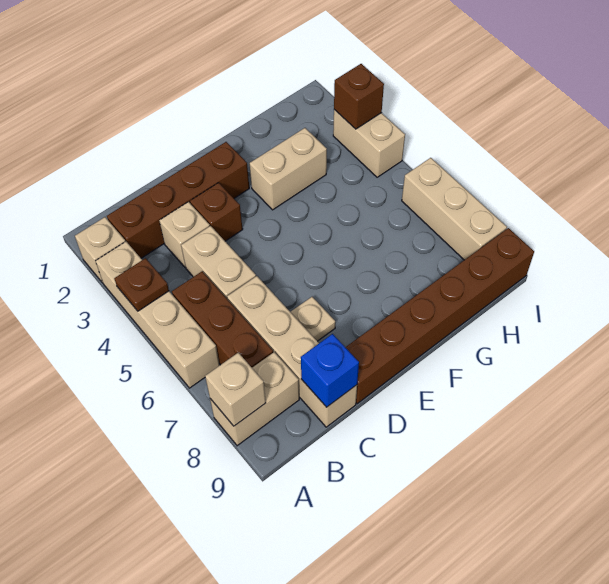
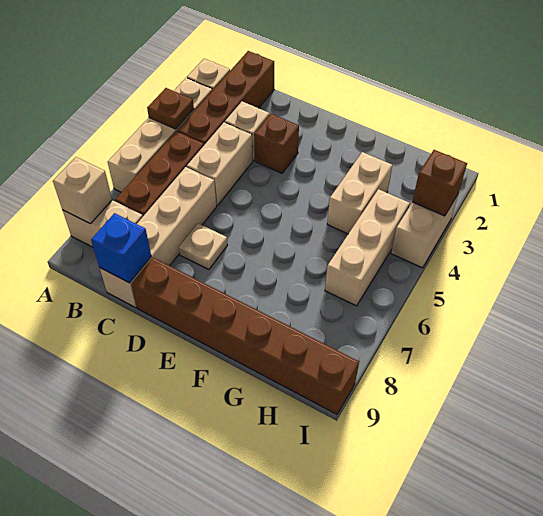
brown brick B2:E2 level 1 -> brown brick B1:B4 level 1
tan brick F3:G3 level 1 -> tan brick G3:G4 level 1
tan brick I6:I8 level 1 -> tan brick H4:H6 level 1

